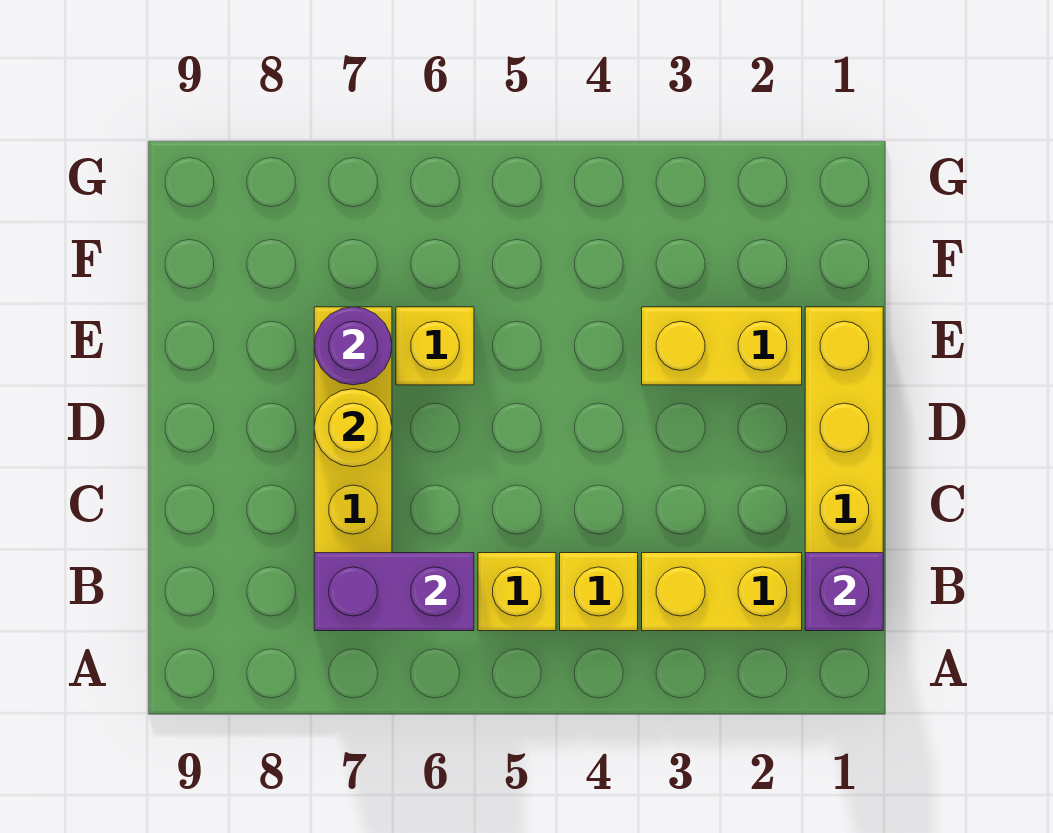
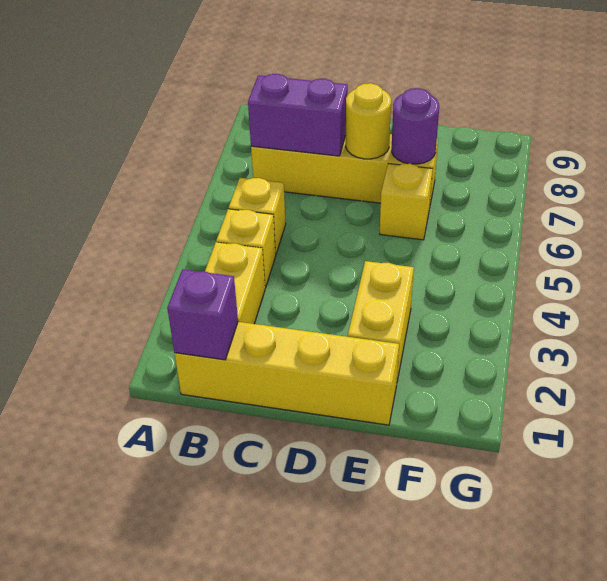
purple brick B6:B7 level 2 -> purple brick B7:C7 level 2

